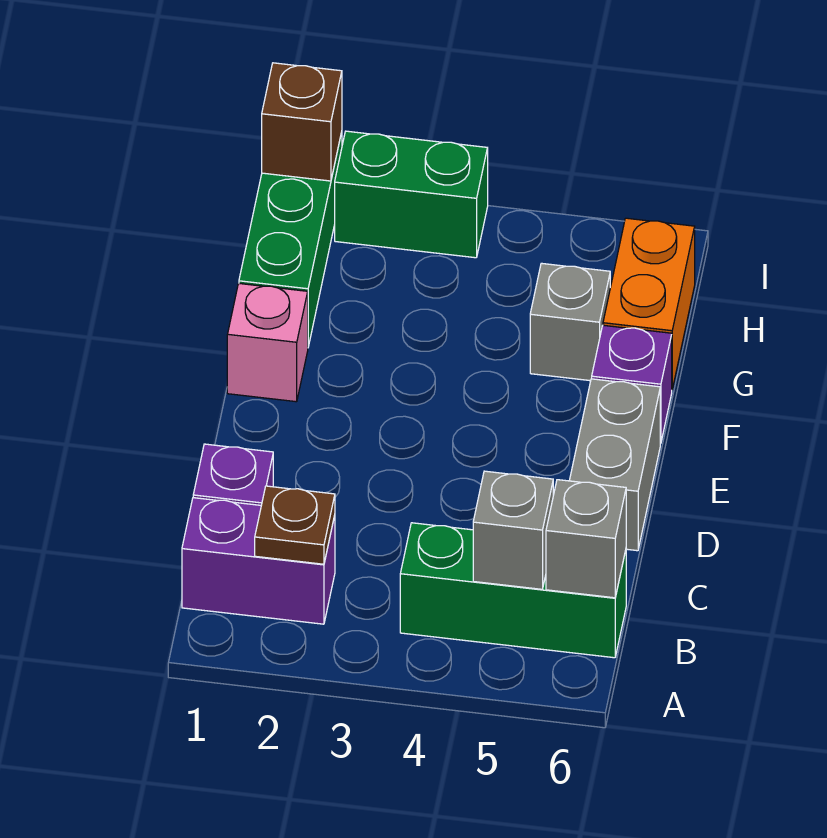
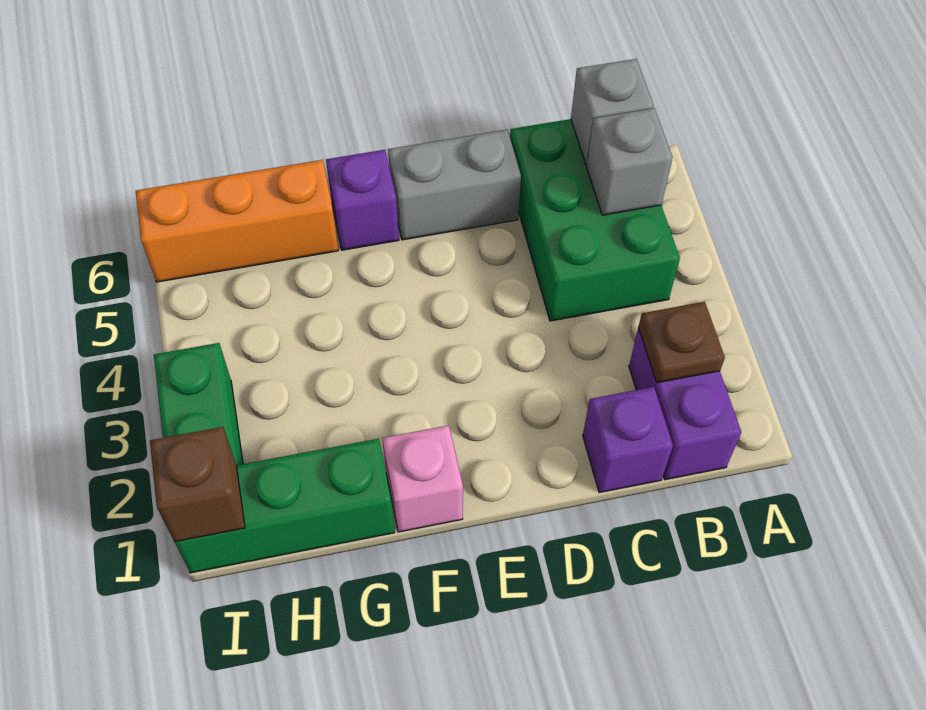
green brick B4:B6 level 1 -> green brick B4:C6 level 1
grey brick G5 level 1 -> none
orange brick G6:H6 level 1 -> orange brick G6:I6 level 1

